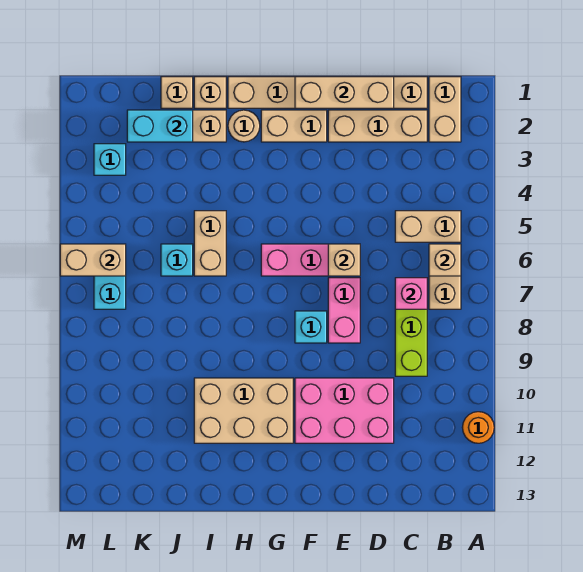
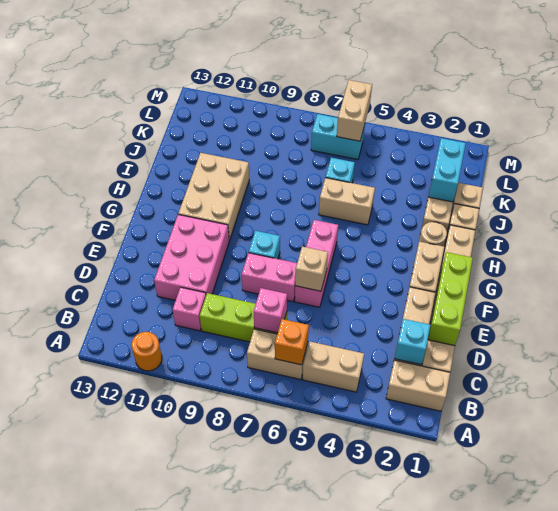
tan brick B5:C5 level 1 -> tan brick B4:B5 level 1
tan brick B6 level 2 -> orange brick B6 level 2
none -> pink brick C10 level 1
tan brick D1:F1 level 2 -> lime brick D1:F1 level 2
cyan brick L3 level 1 -> cyan brick C2 level 2

